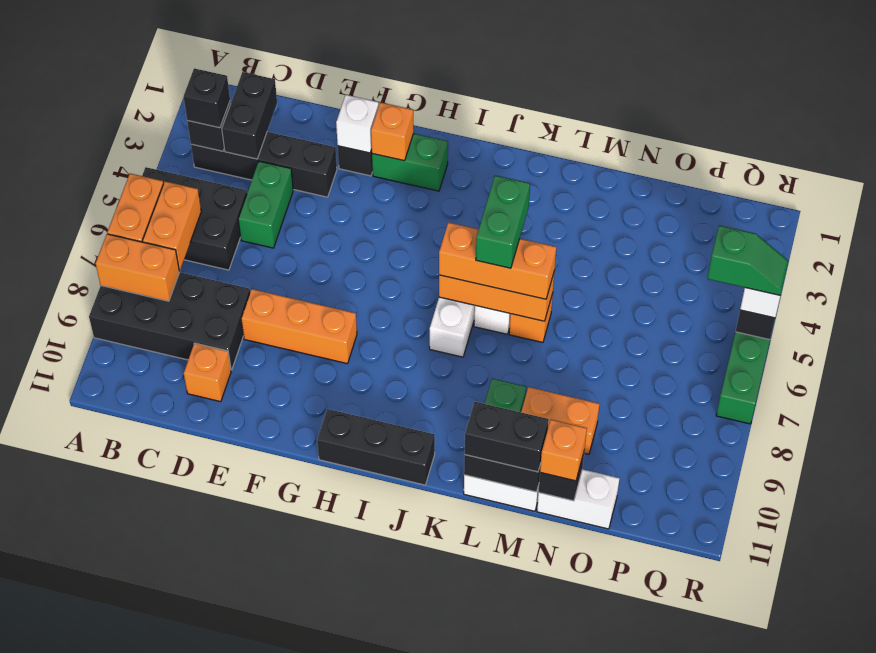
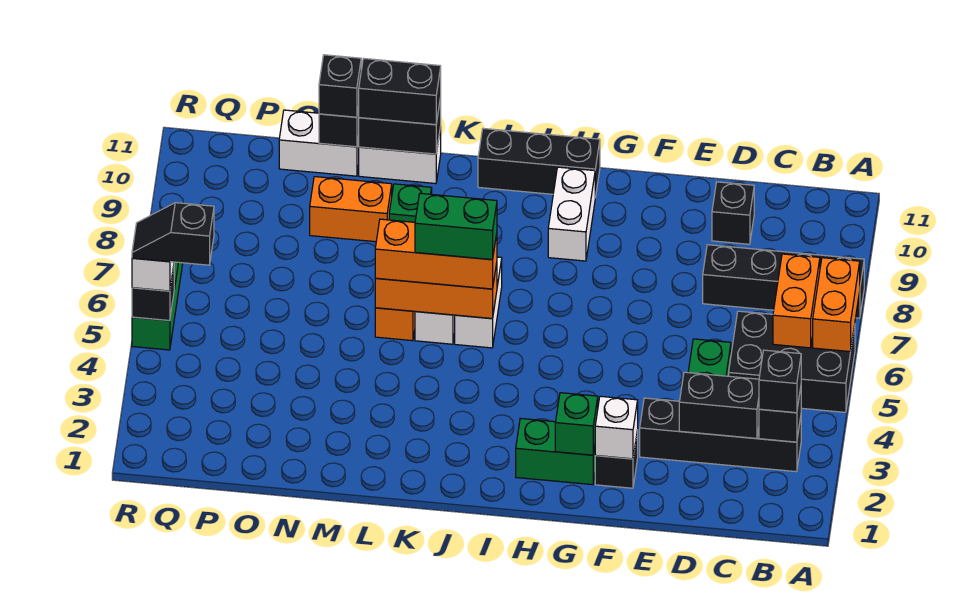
black brick A8:D9 level 1 -> black brick A8:D8 level 1
orange brick A8:B8 level 2 -> none
black brick C2:C3 level 2 -> black brick C3:D3 level 2
orange brick D10 level 1 -> black brick D10 level 1
orange brick E8:G8 level 1 -> none
orange brick G2 level 2 -> green brick G2 level 2
none -> white brick H9:H10 level 1
green brick K5:K6 level 4 -> green brick J6:K6 level 4
orange brick N11 level 3 -> black brick N11 level 3
green slope Q5:R5 level 4 top Q -> black slope Q5:R5 level 4 top Q

